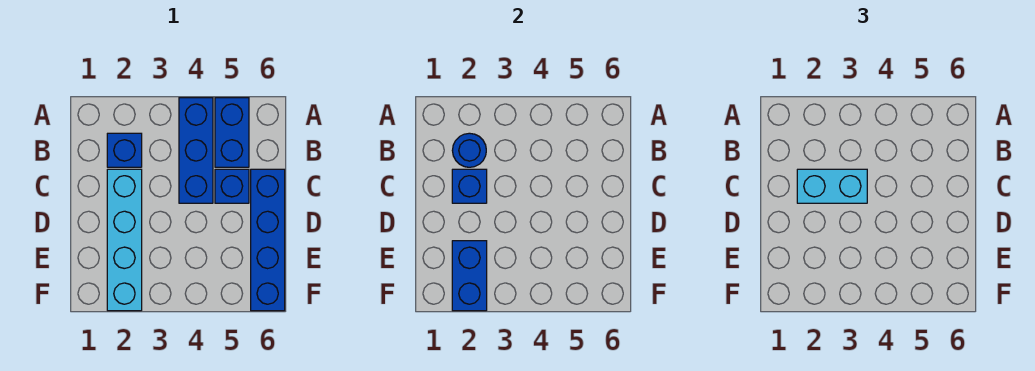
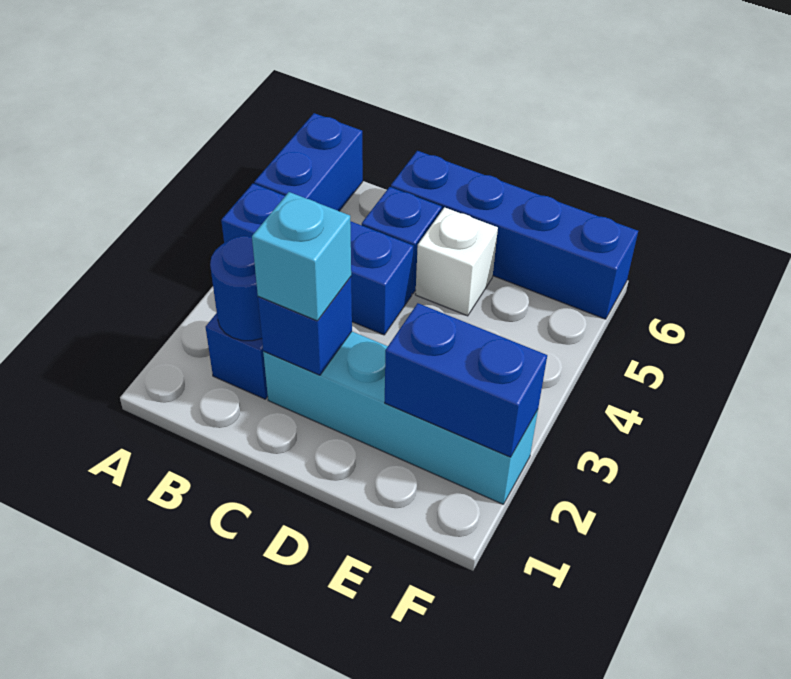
blue brick A5:B5 level 1 -> blue brick A5:A6 level 1
cyan brick C2:C3 level 3 -> cyan brick C2 level 3
none -> white brick D5 level 1

